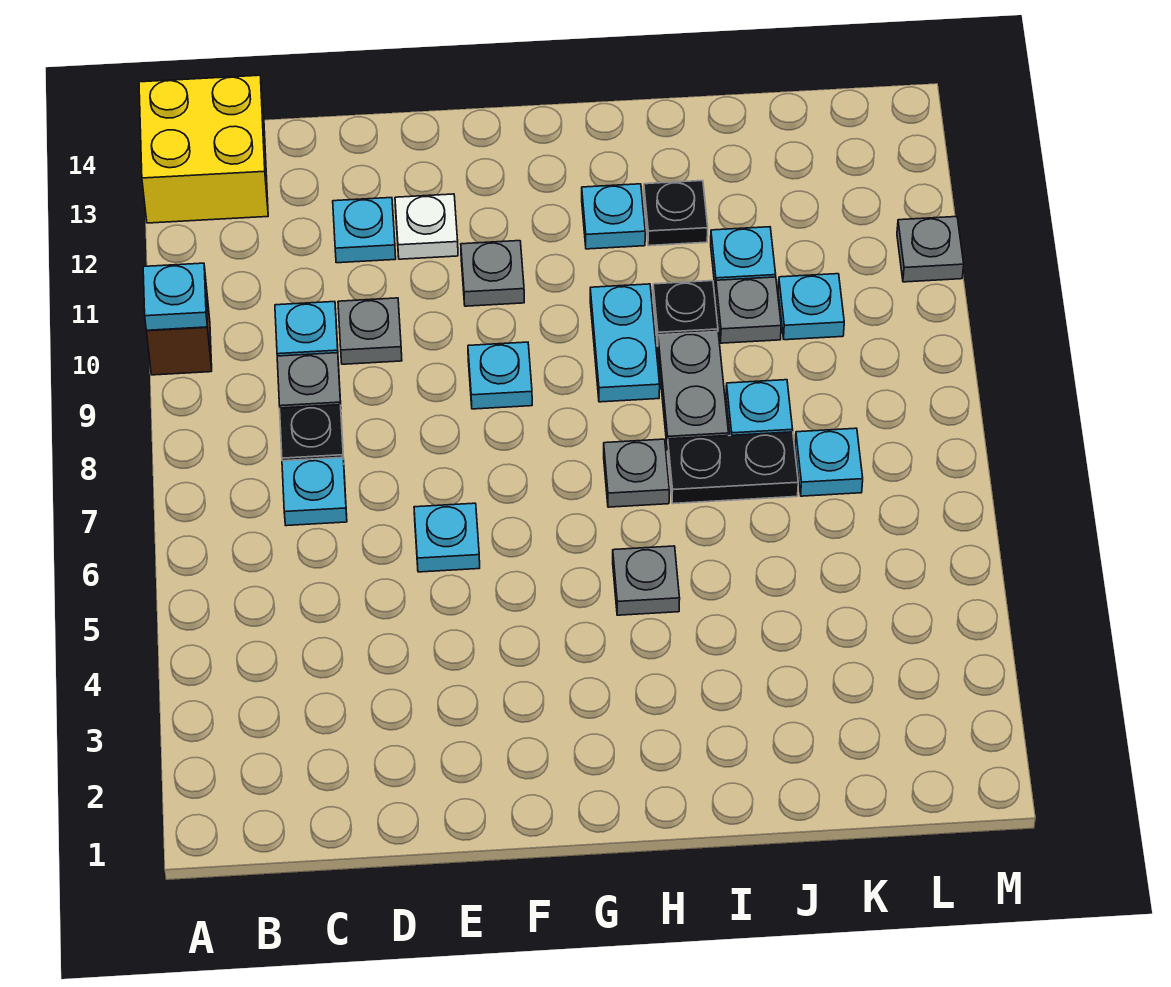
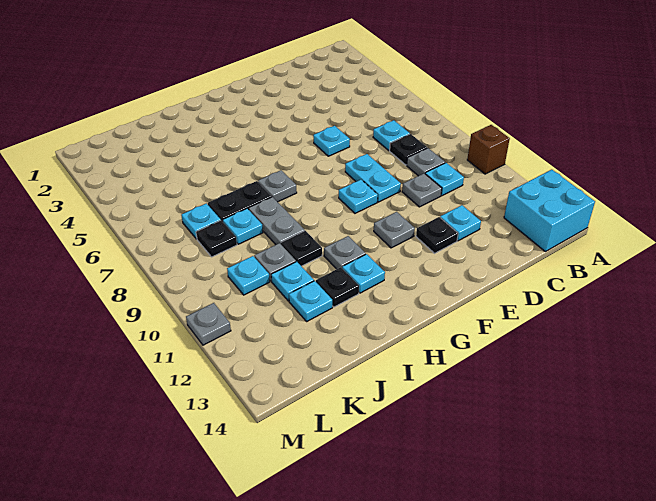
cyan plate A10 level 2 -> cyan plate J12 level 1
yellow brick A13:B14 level 1 -> cyan brick A13:B14 level 1
white plate E12 level 1 -> black plate E12 level 1
grey plate H5 level 1 -> grey plate H11 level 1
cyan plate H9:H10 level 1 -> cyan plate E8:E9 level 1
none -> black plate K8 level 1

